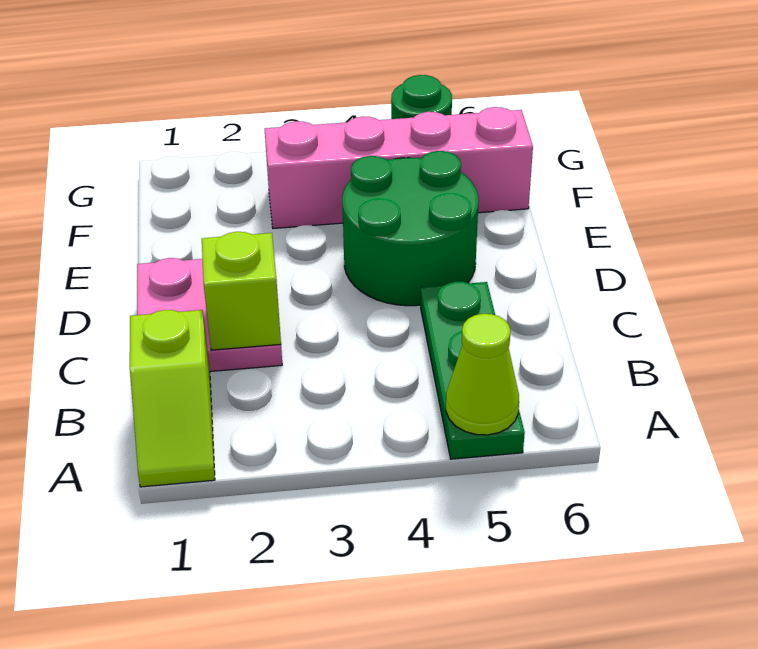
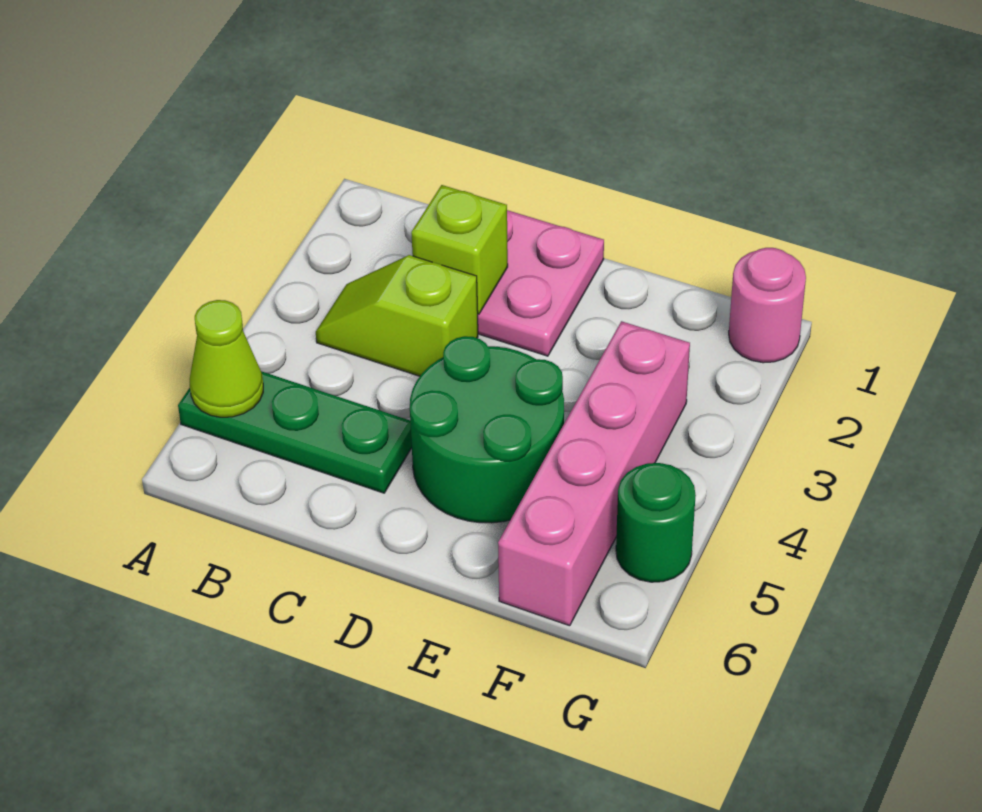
lime slope A1:B1 level 1 top B -> lime slope B3:C3 level 1 top C
none -> pink round brick G1 level 1

